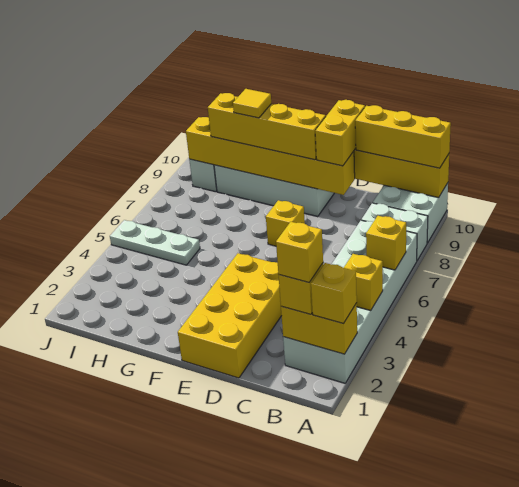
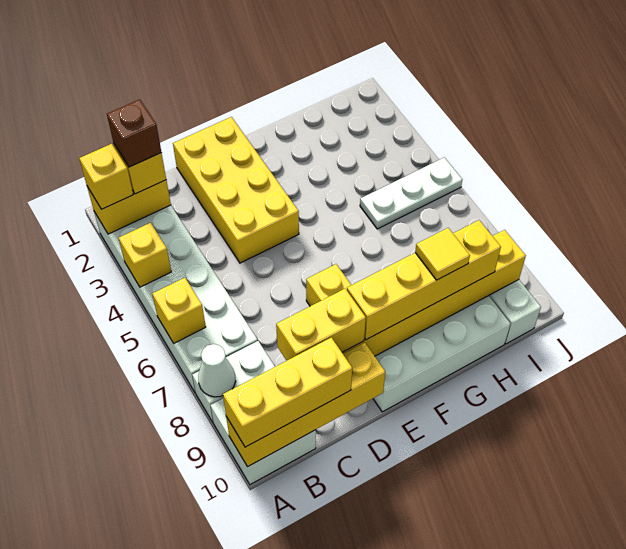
none -> white cone A8 level 2
yellow brick B2 level 4 -> brown brick B2 level 4
yellow brick D9:D10 level 3 -> yellow brick C9:D9 level 3

